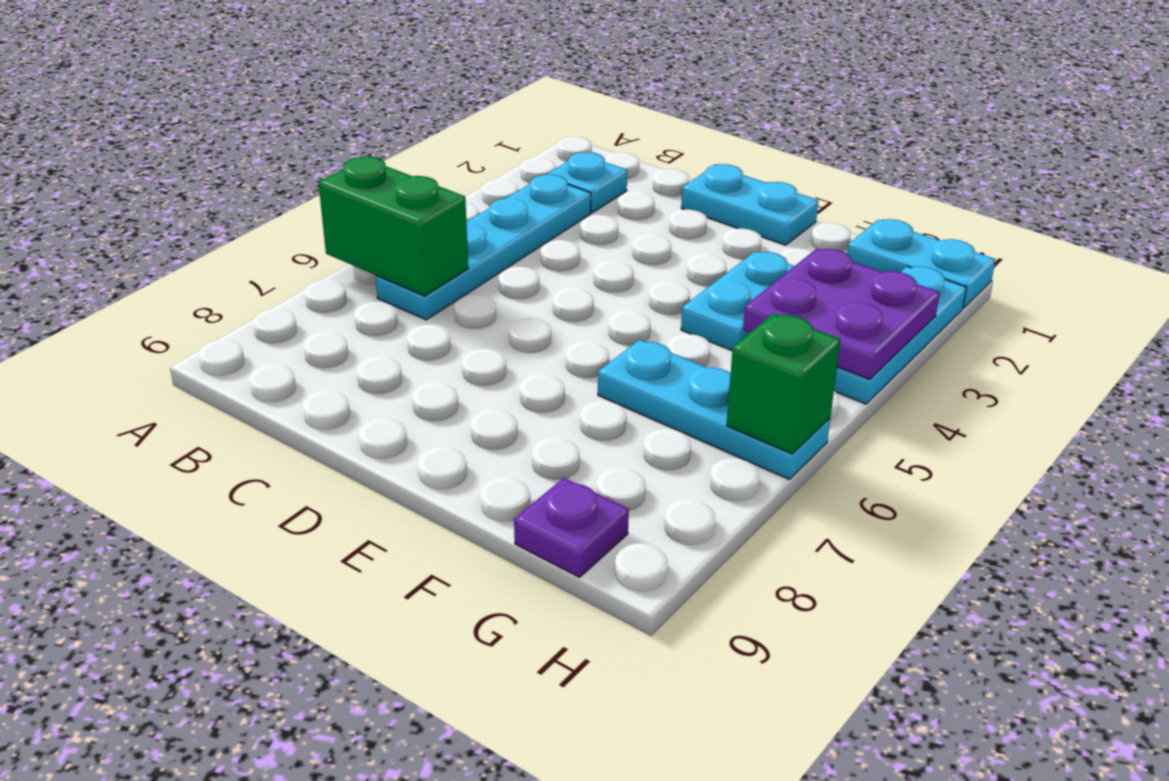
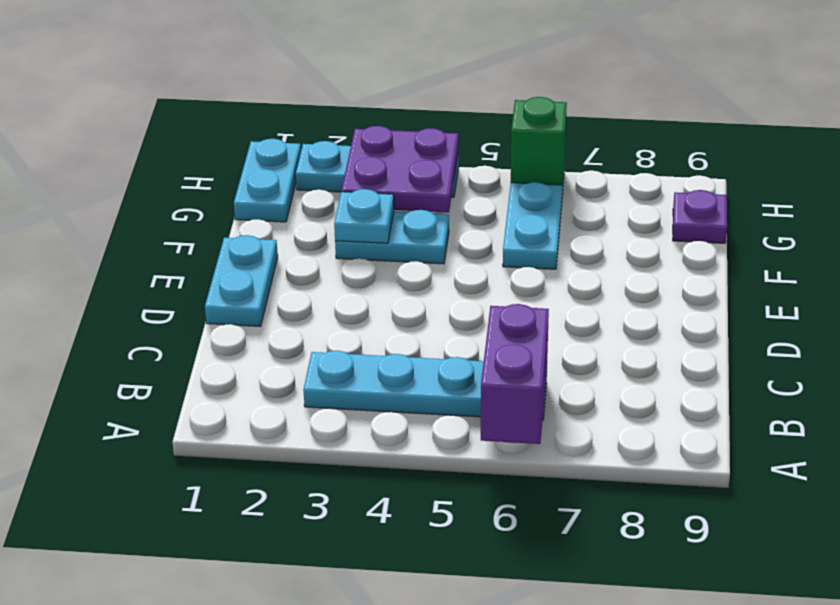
green brick A6:B6 level 2 -> purple brick A6:B6 level 2
cyan plate B2 level 1 -> cyan plate F3 level 2

